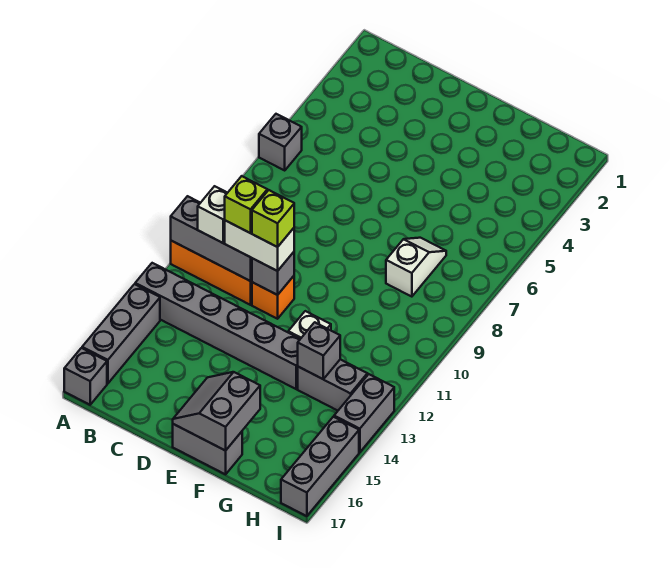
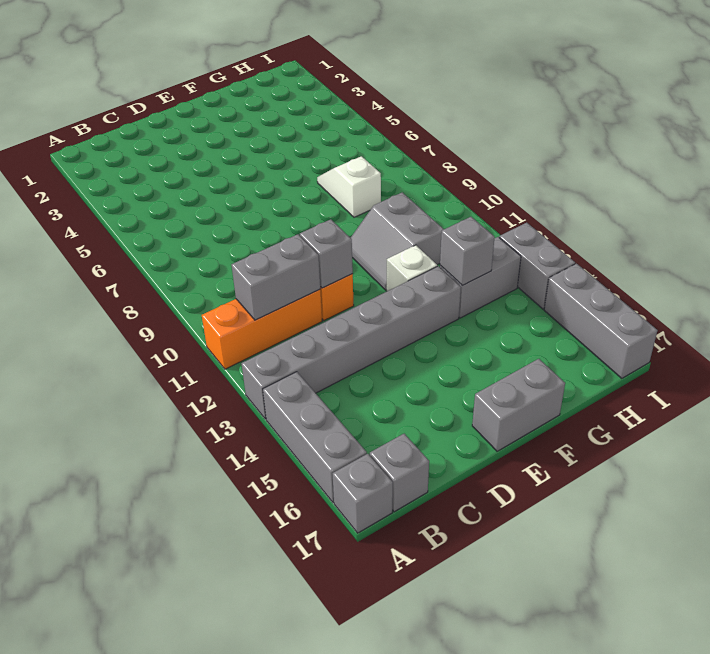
grey brick A6 level 1 -> grey brick B17 level 1
grey brick A11:C11 level 2 -> grey brick B11:C11 level 2
white brick B11 level 3 -> none
white brick C11:D11 level 3 -> none
lime brick C11 level 4 -> none
lime brick D11 level 4 -> none
grey slope E16:F17 level 2 top F -> grey slope F10:G11 level 1 top G

